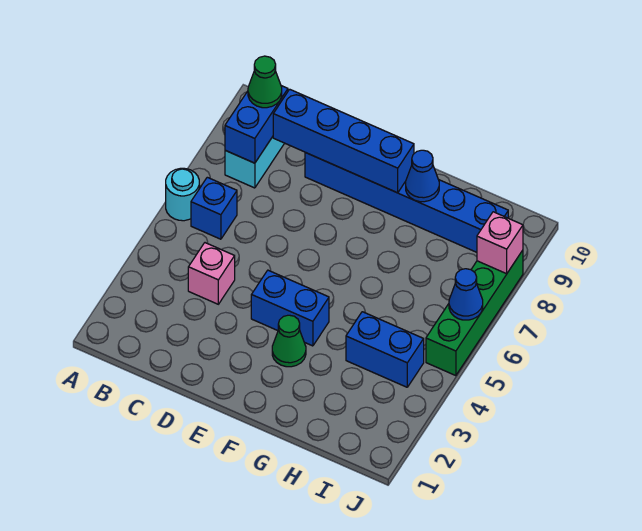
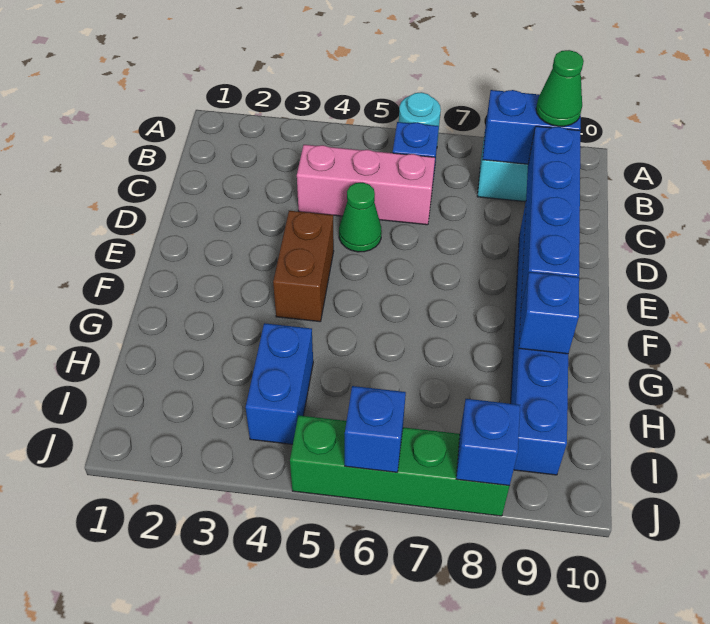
pink brick C4 level 1 -> pink brick C4:C6 level 1
blue brick E4:F4 level 1 -> brown brick E4:F4 level 1
green cone F3 level 1 -> green cone D5 level 1
blue cone G9 level 2 -> blue brick G9 level 2
blue cone J6 level 2 -> blue brick J6 level 2
pink brick J8 level 2 -> blue brick J8 level 2

